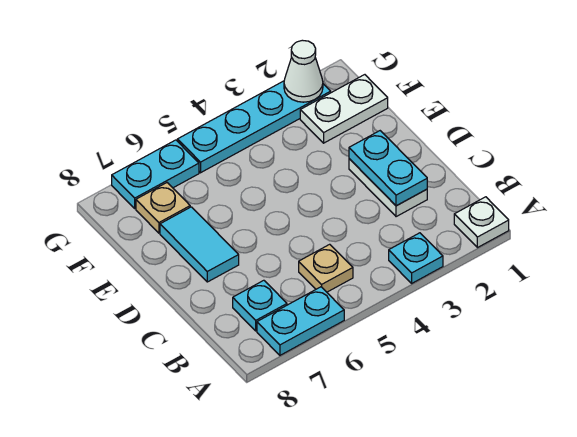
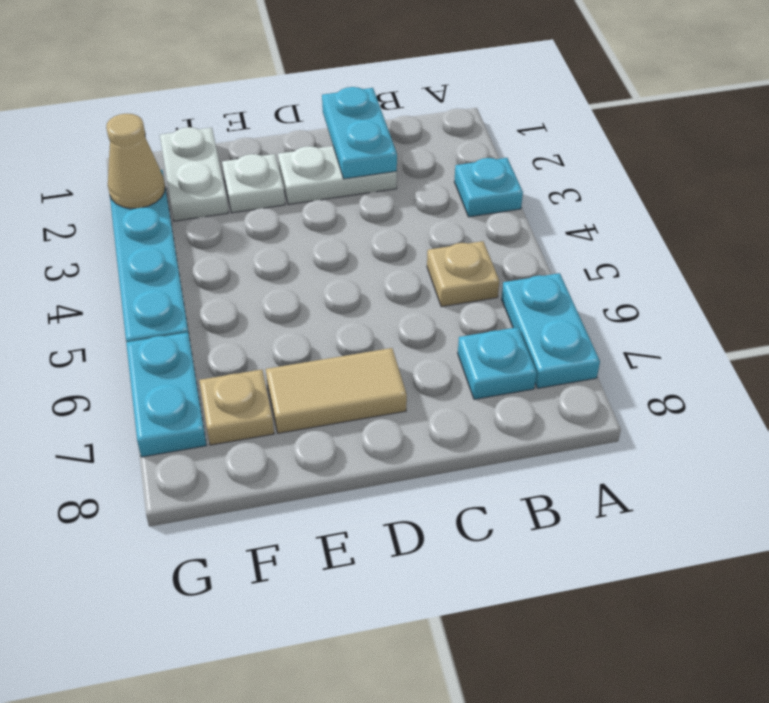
white plate A1 level 1 -> white plate E2 level 1
cyan plate C2:D2 level 2 -> cyan plate C1:C2 level 2
cyan tile D7:E7 level 1 -> tan tile D7:E7 level 1
white cone G2 level 2 -> tan cone G2 level 2

